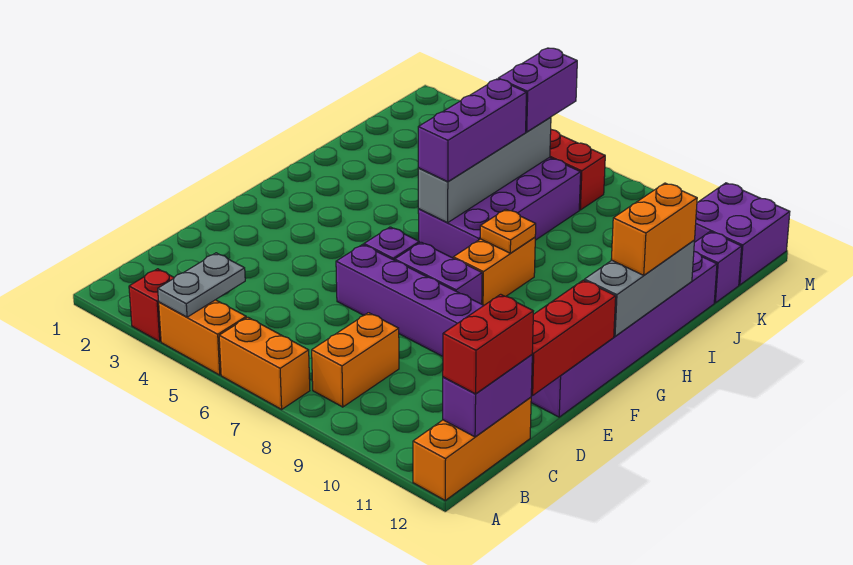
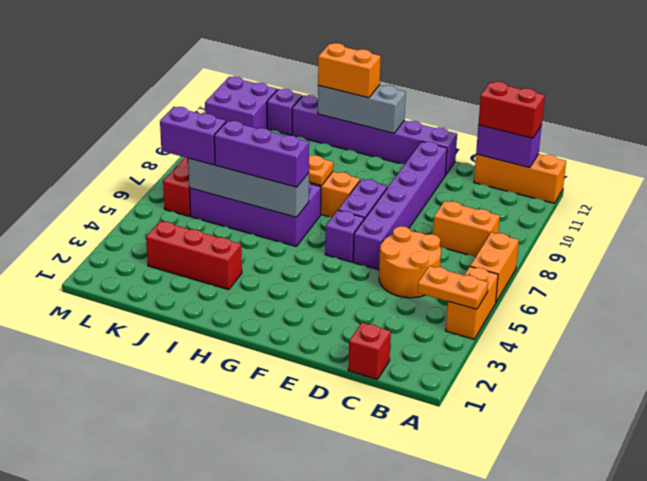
red brick A3 level 1 -> red brick C1 level 1
grey plate A4:B4 level 2 -> orange plate A4:B4 level 2
none -> orange round brick C5:D6 level 1
red brick D12:F12 level 2 -> red brick I3:K3 level 1

